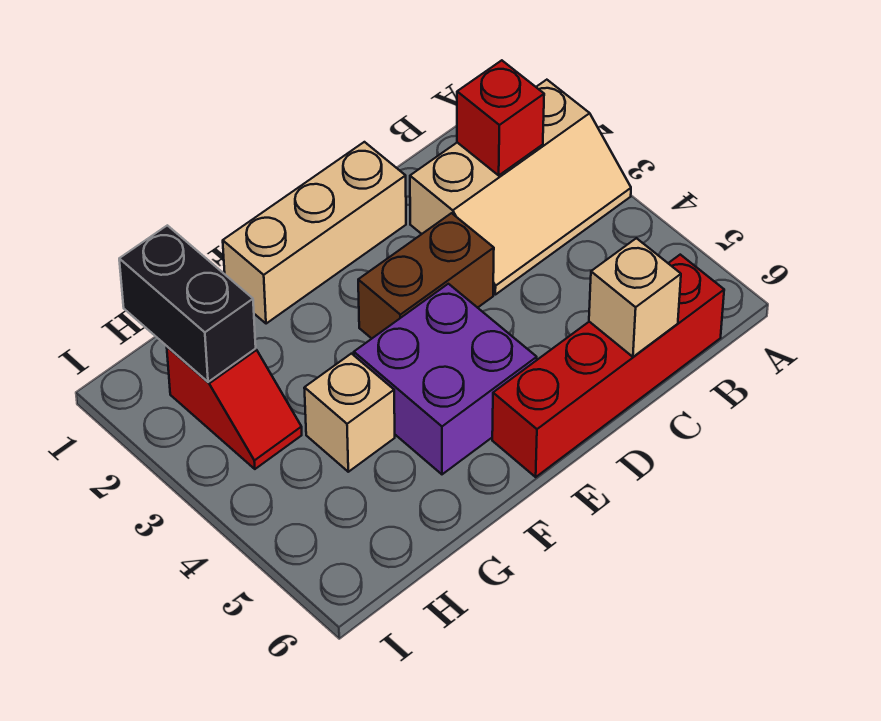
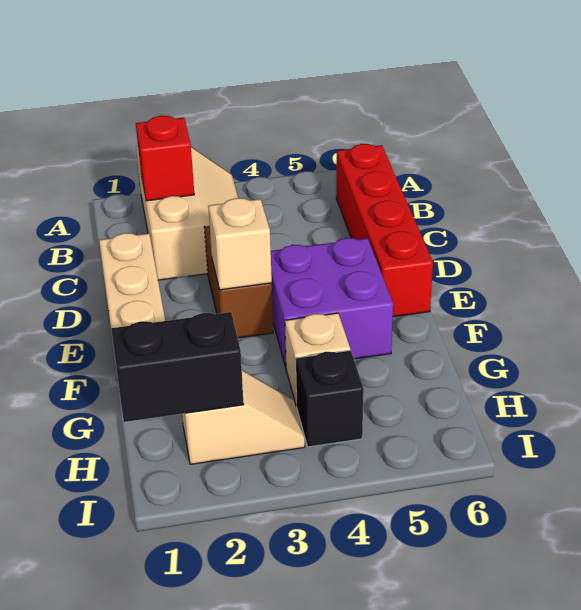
tan brick C6 level 2 -> tan brick E3 level 2
red slope H2:H3 level 1 top 2 -> tan slope H2:H3 level 1 top 2
none -> black brick H4 level 1

